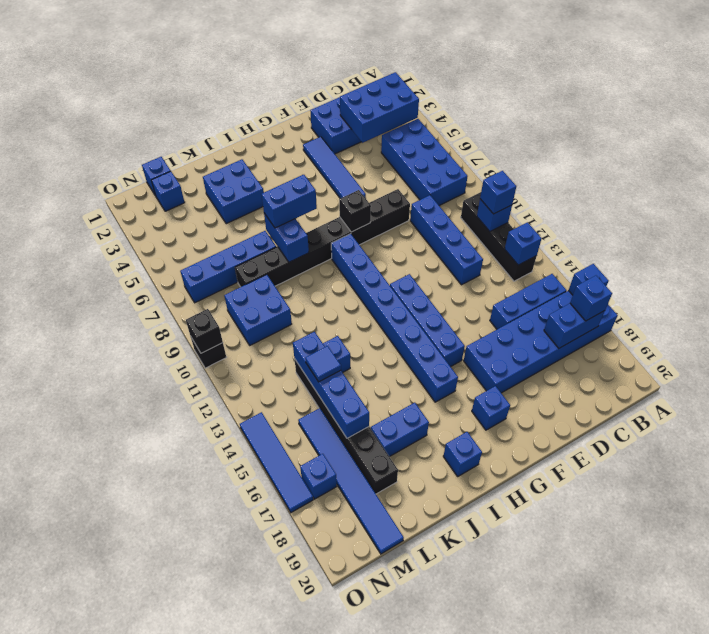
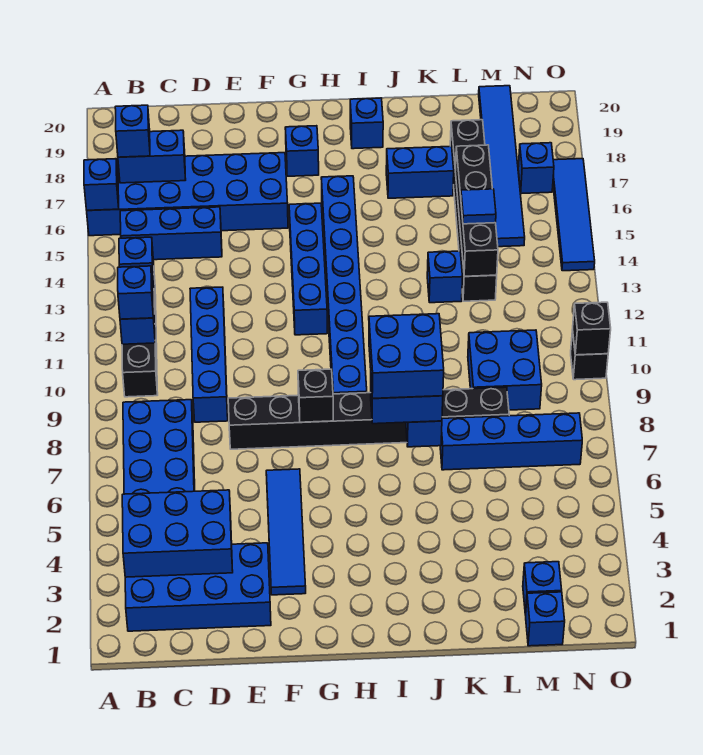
blue brick J3:K4 level 1 -> blue brick I7:J8 level 4
blue brick L13:L16 level 2 -> black brick L13:L16 level 2

